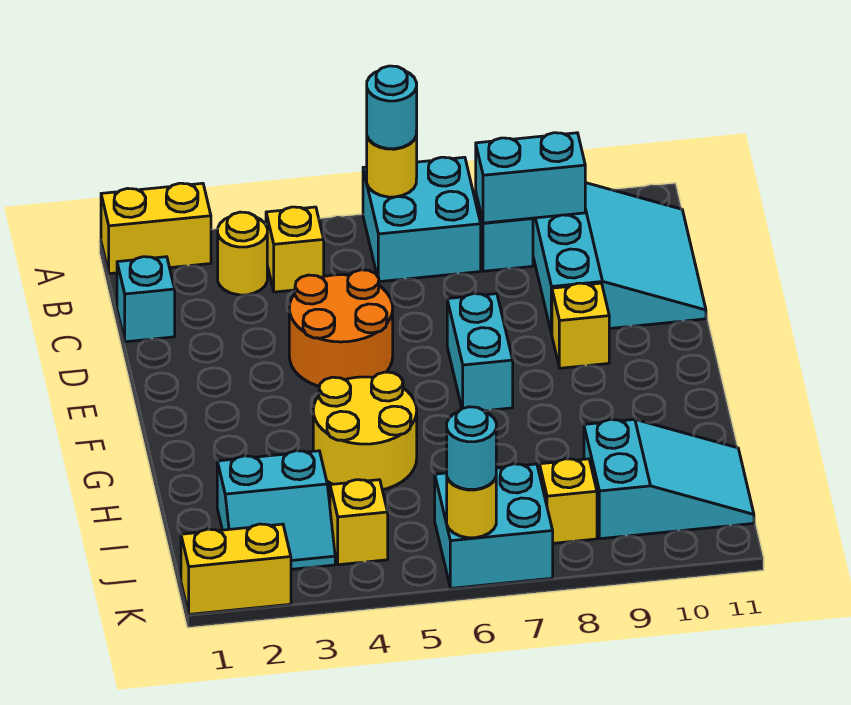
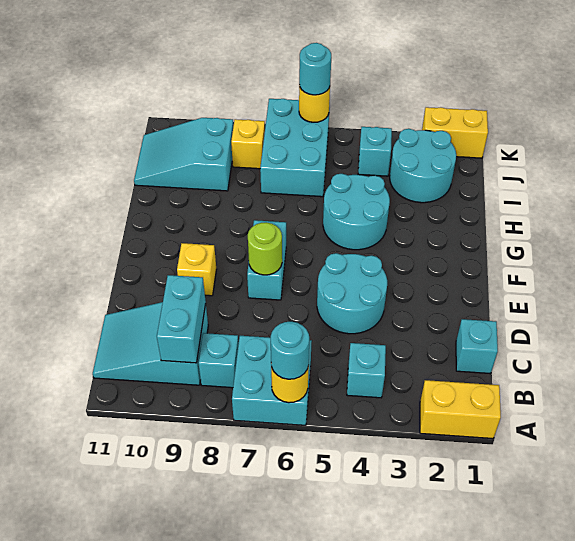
yellow round brick B3 level 1 -> none
yellow brick B4 level 1 -> cyan brick B4 level 1
cyan brick B8:B9 level 2 -> cyan brick B9:C9 level 2
cyan slope B9:D11 level 1 top 9 -> cyan slope B9:C11 level 1 top 9
orange round brick D4:E5 level 1 -> cyan round brick D4:E5 level 1
none -> lime round brick E7 level 2
yellow round brick G4:H5 level 1 -> cyan round brick G4:H5 level 1
cyan slope I2:J3 level 1 top I -> cyan round brick I2:J3 level 1
yellow brick J4 level 1 -> cyan brick J4 level 1
cyan brick J6:K7 level 1 -> cyan brick I6:K7 level 1

